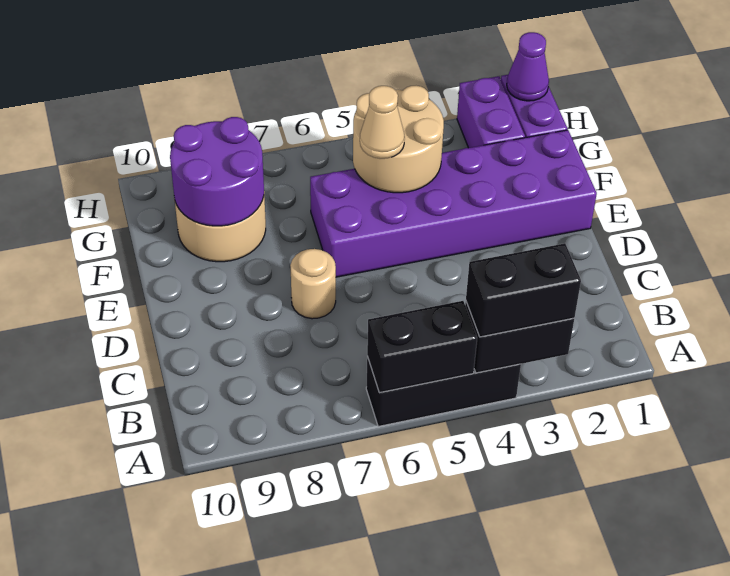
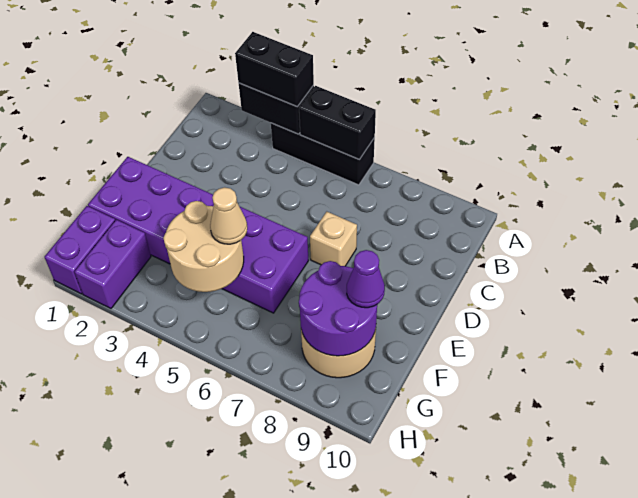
tan round brick D7 level 1 -> tan brick D7 level 1
purple cone H1 level 2 -> purple cone F9 level 3

